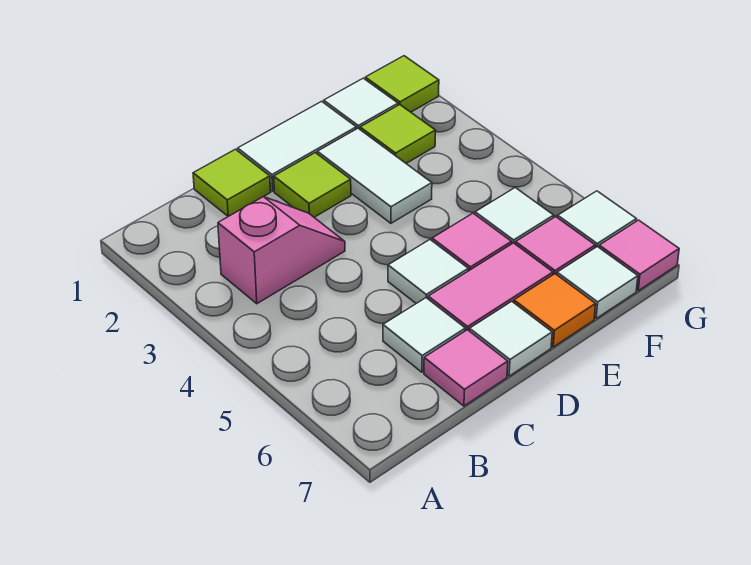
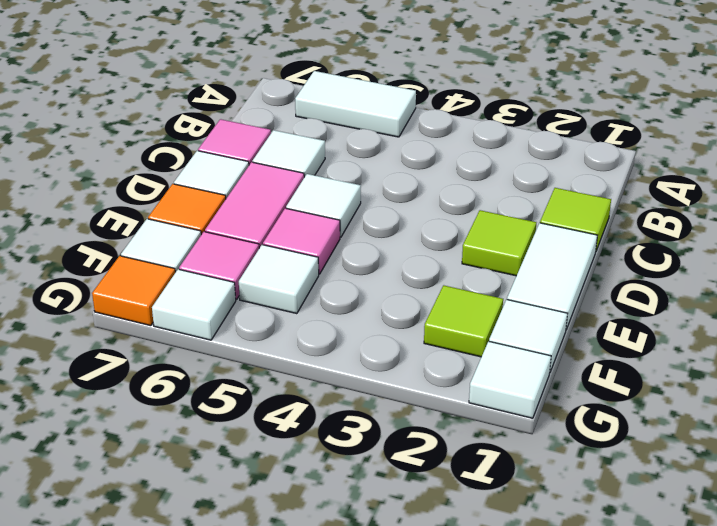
pink slope B3:C3 level 1 top B -> none
white tile E2:E3 level 1 -> white tile A5:A6 level 1
lime tile G1 level 1 -> white tile G1 level 1
pink tile G7 level 1 -> orange tile G7 level 1

